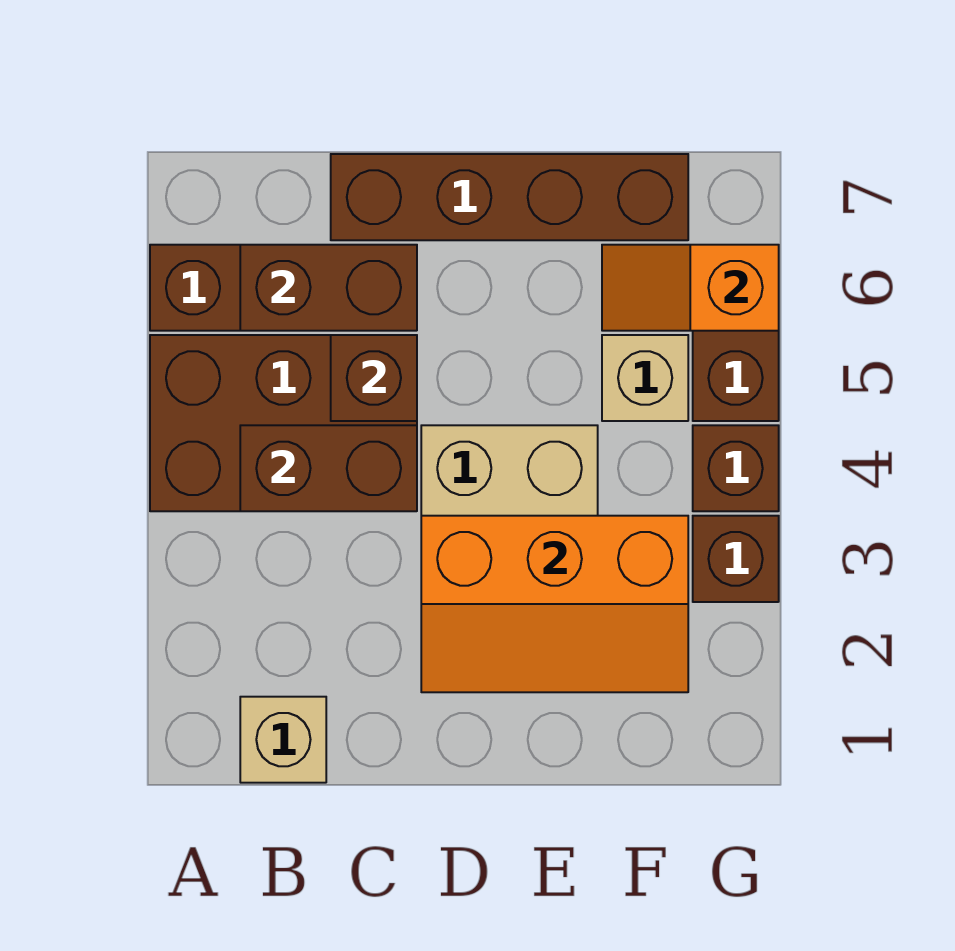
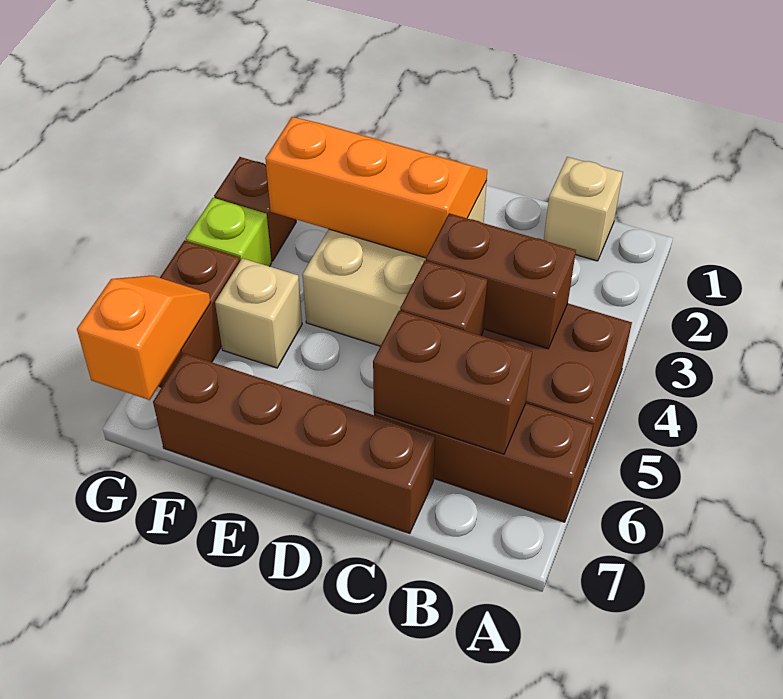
orange slope F6:G6 level 2 top G -> orange slope G6:G7 level 2 top 7
brown brick G4 level 1 -> lime brick G4 level 1

